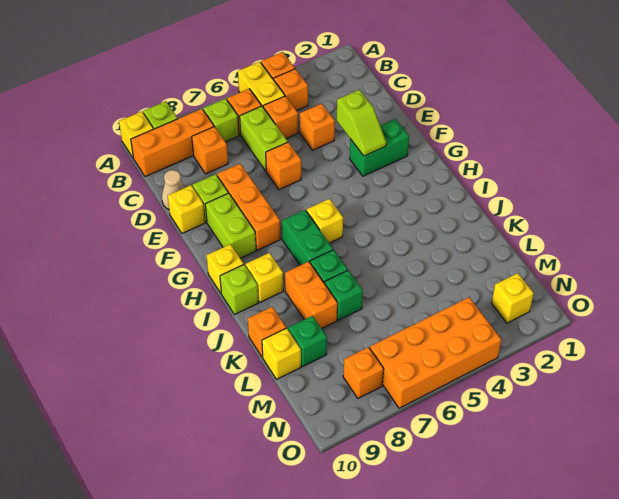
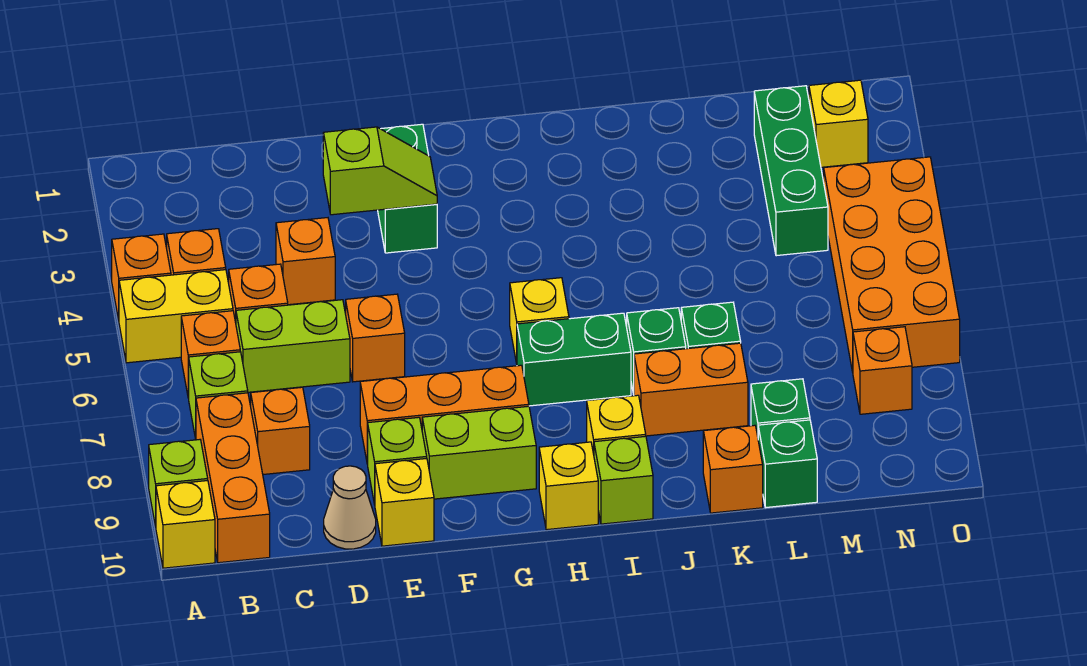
yellow brick L10 level 1 -> green brick L10 level 1
none -> green brick M2:M4 level 1

